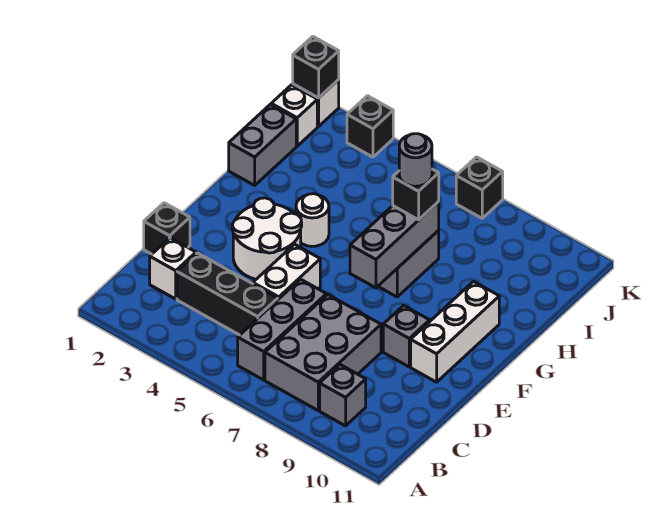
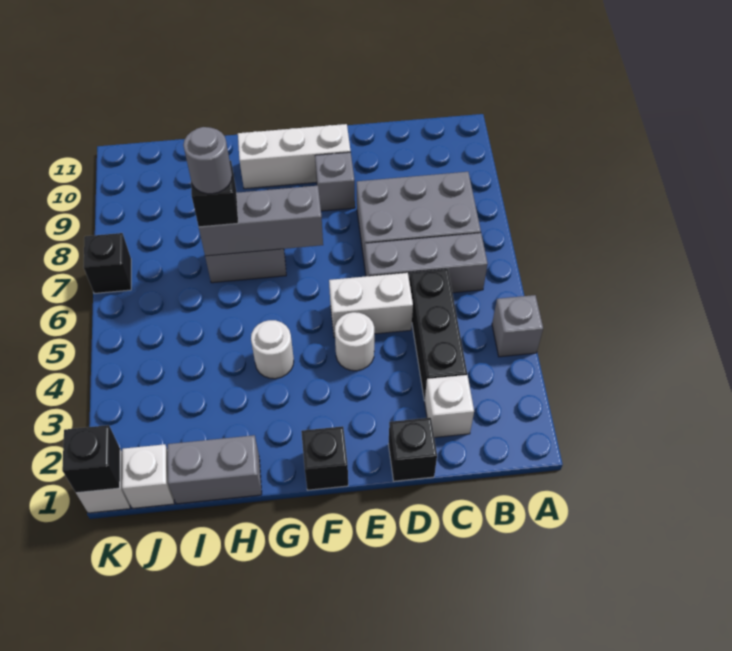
grey brick B9 level 1 -> grey brick A4 level 1
white round brick E3:F4 level 1 -> white round brick E4 level 1
black brick K3 level 1 -> black brick F1 level 1

